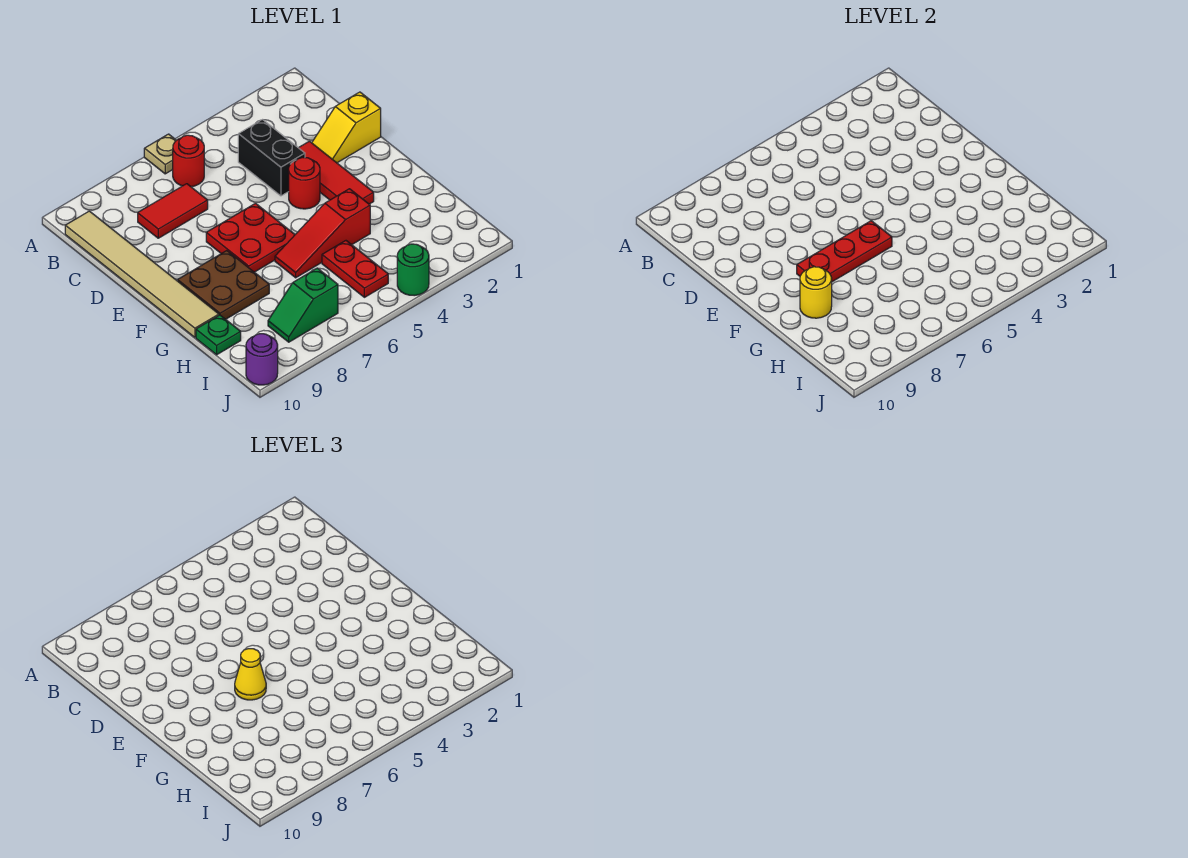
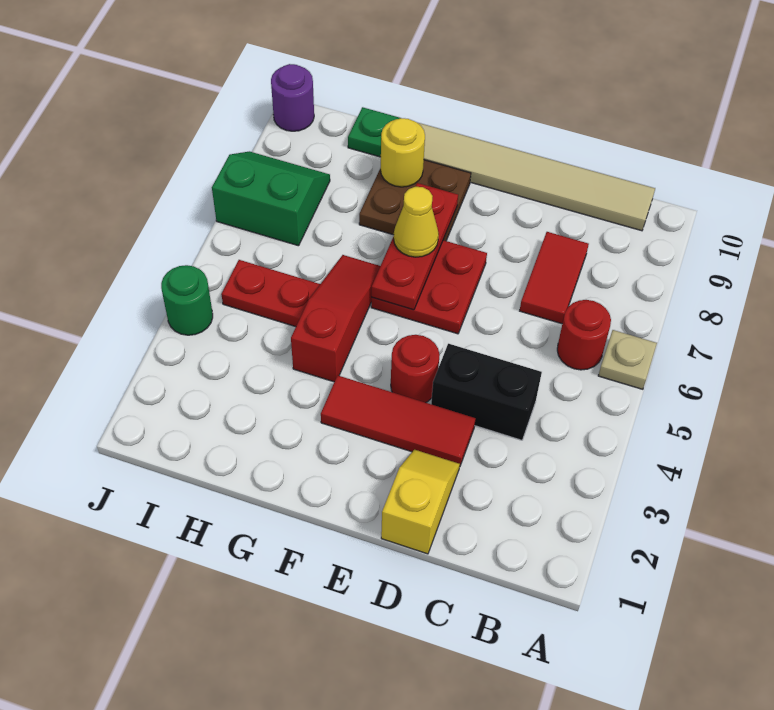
green slope I7:I8 level 1 top 7 -> green slope I7:J8 level 1 top 7

